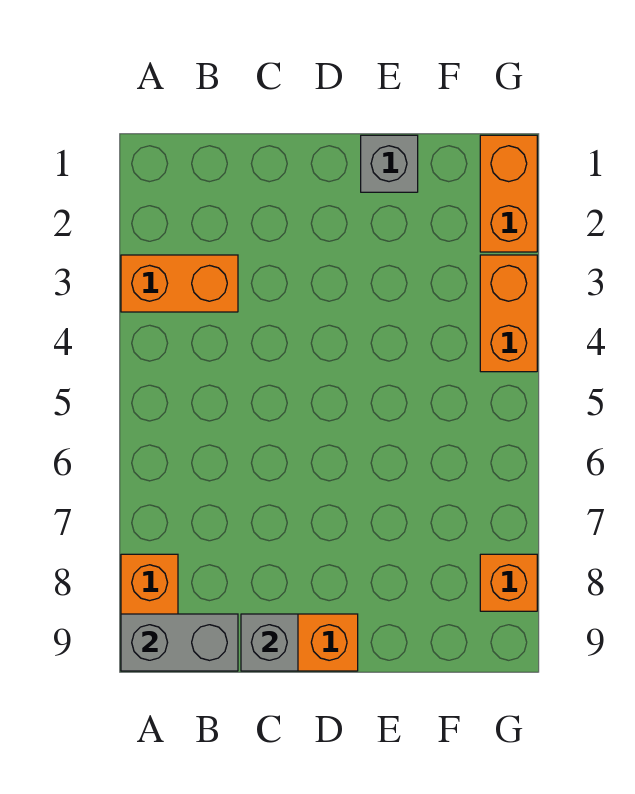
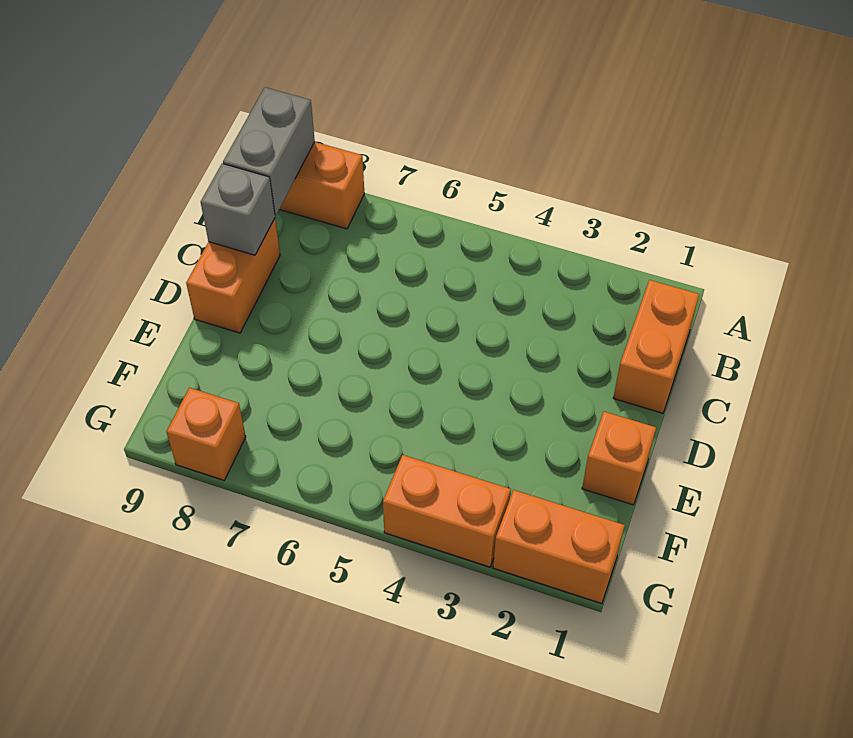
orange brick A3:B3 level 1 -> orange brick B1:C1 level 1
grey brick E1 level 1 -> orange brick E1 level 1

